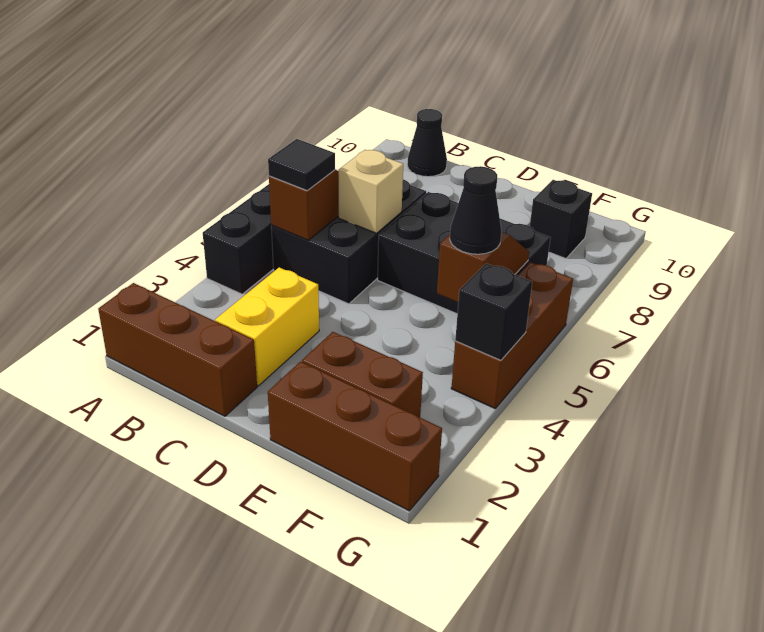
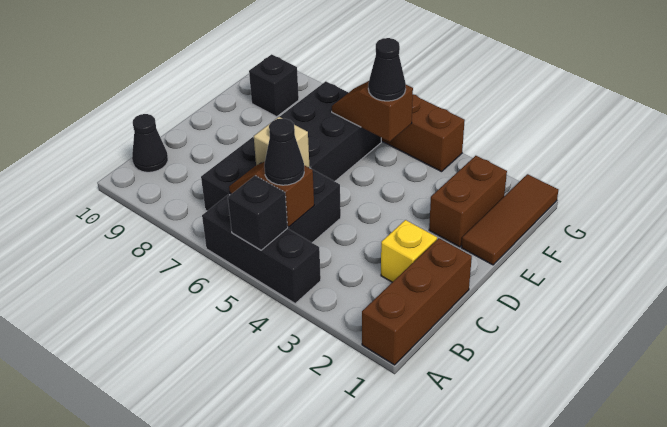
black tile B5 level 3 -> black cone B5 level 3
yellow brick C2:C3 level 1 -> yellow brick C2 level 1
brown brick E1:G1 level 1 -> brown tile E1:G1 level 1
black brick G4 level 2 -> black brick A5 level 2

